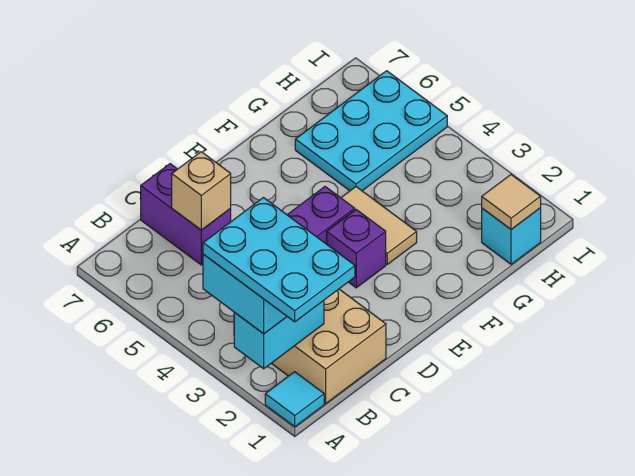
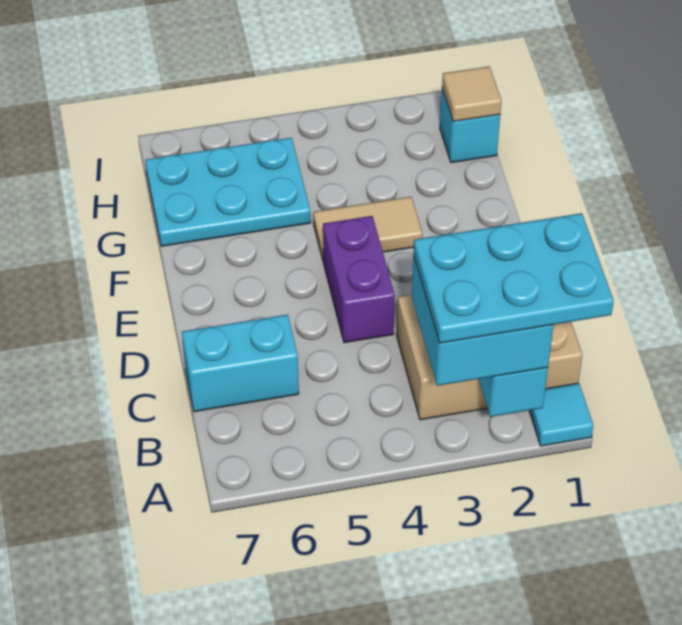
purple brick C6:C7 level 1 -> cyan brick C6:C7 level 1
tan brick C6 level 2 -> none
purple brick E3 level 1 -> none
cyan plate G5:I6 level 1 -> cyan plate G5:H7 level 1

